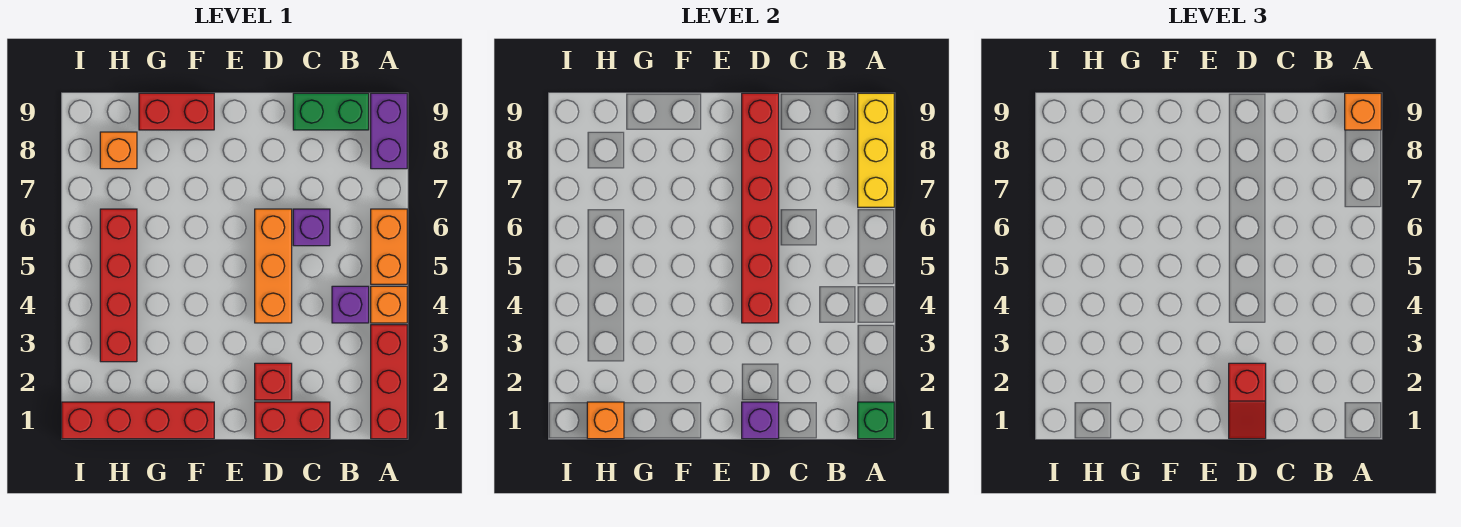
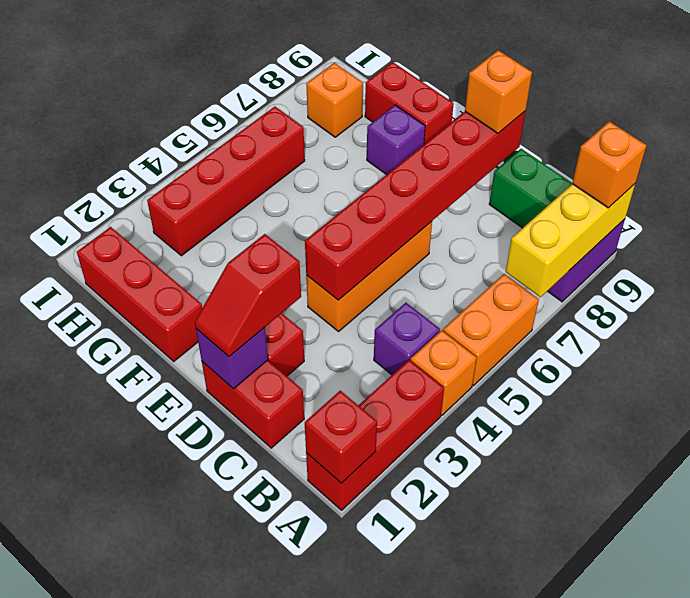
green brick A1 level 2 -> red brick A1 level 2
purple brick C6 level 1 -> purple brick F8 level 1
red brick F1:I1 level 1 -> red brick F1:H1 level 1
orange brick H1 level 2 -> orange brick D9 level 3

